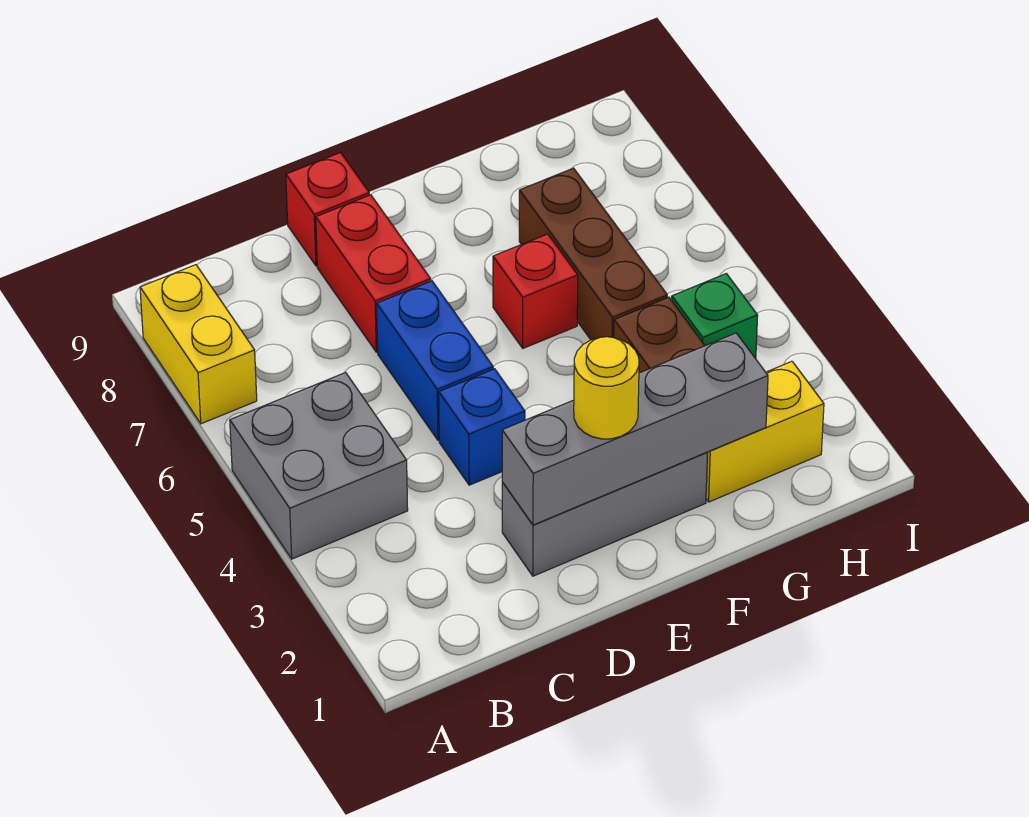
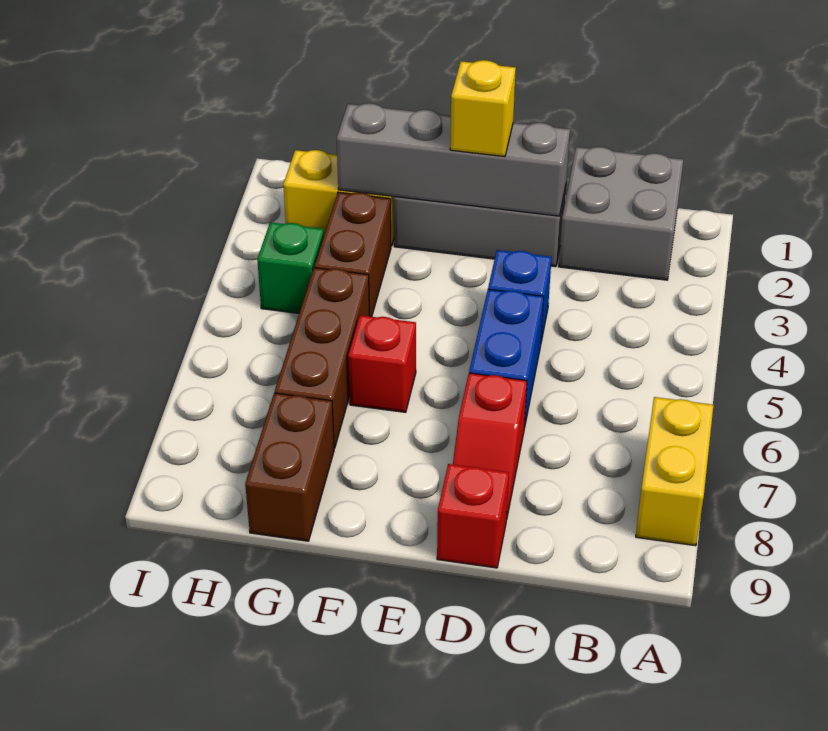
grey brick A4:B5 level 1 -> grey brick B1:C2 level 1
red brick D7:D8 level 1 -> red slope D7:D8 level 1 top 7
yellow round brick E2 level 3 -> yellow brick E2 level 3
none -> brown brick G8:G9 level 1

